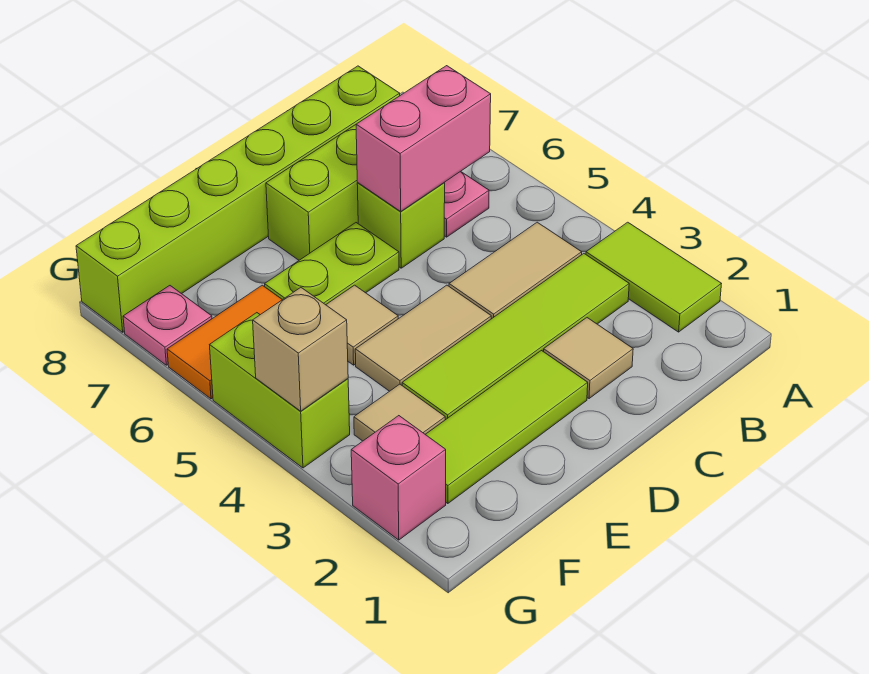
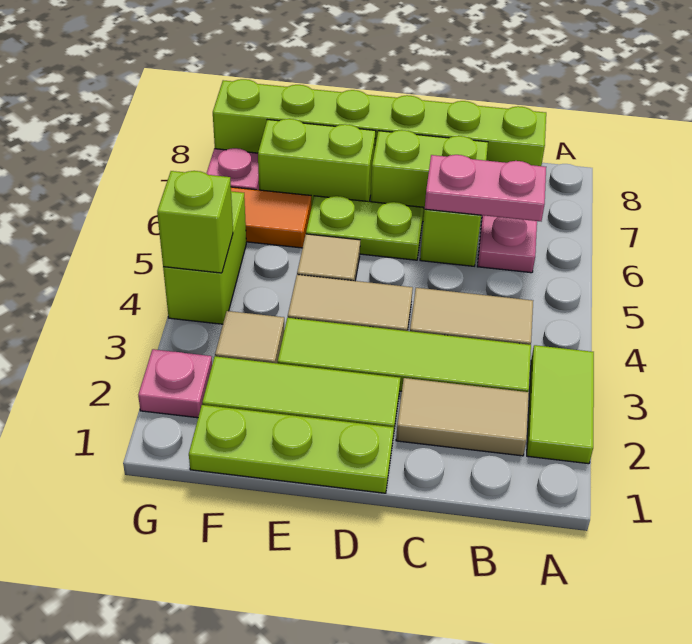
pink brick B6:C6 level 2 -> pink plate B6:C6 level 2
tan tile C2 level 1 -> tan tile B2:C2 level 1
none -> lime plate D1:F1 level 1
none -> lime brick E7:F7 level 1
pink brick G2 level 1 -> pink plate G2 level 1
tan brick G4 level 2 -> lime brick G4 level 2

